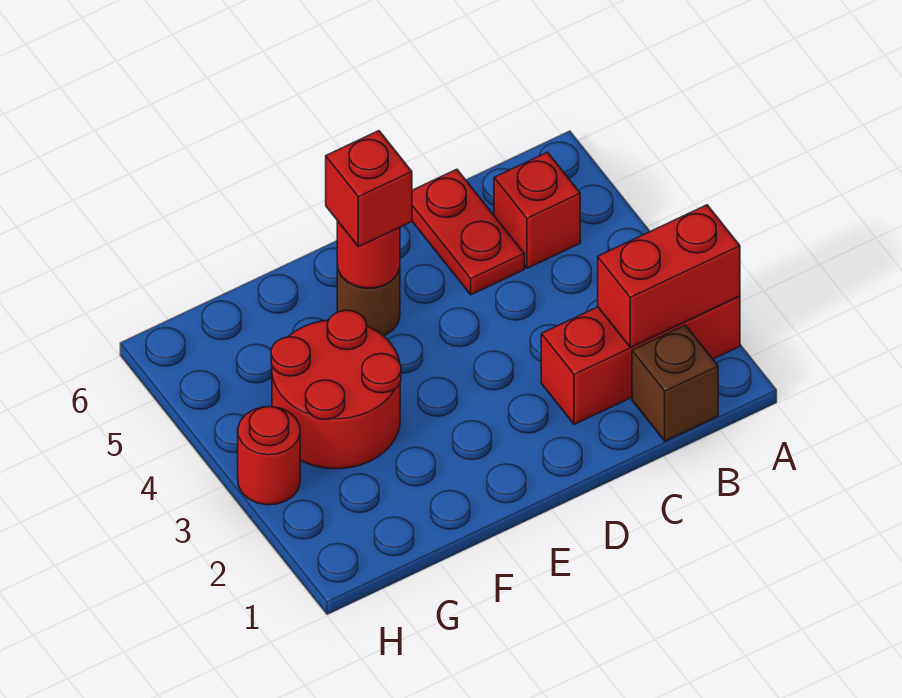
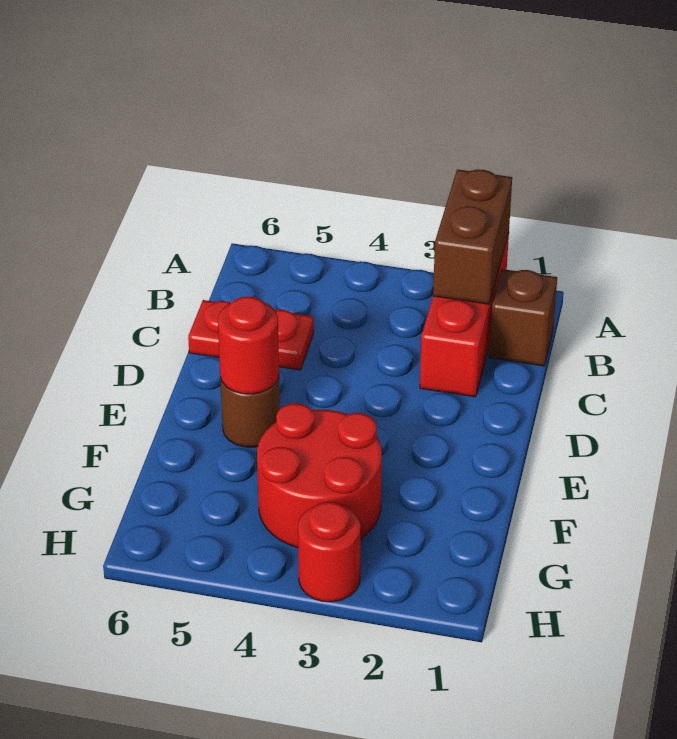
red brick A2:B2 level 2 -> brown brick A2:B2 level 2
red brick B5 level 1 -> none
red brick E5 level 3 -> none

